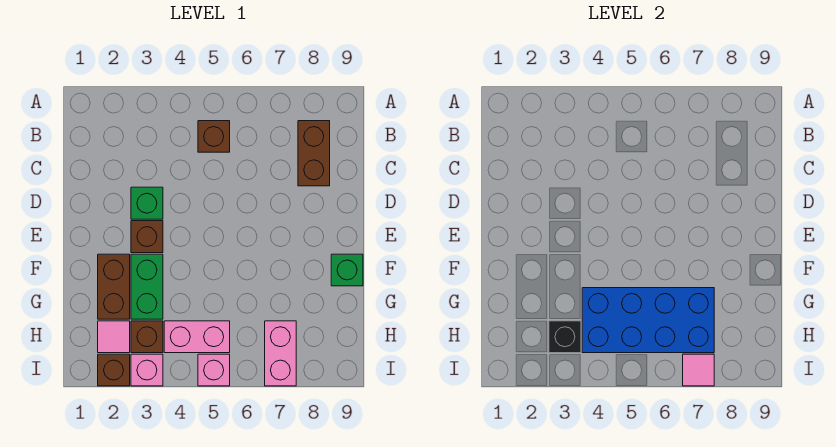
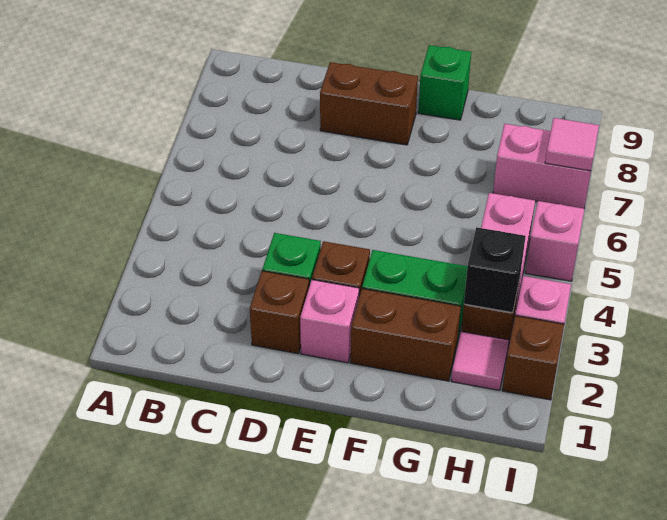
brown brick B5 level 1 -> brown brick D2 level 1
brown brick B8:C8 level 1 -> brown brick D8:E8 level 1
none -> pink brick E2 level 1
blue brick G4:H7 level 2 -> none

